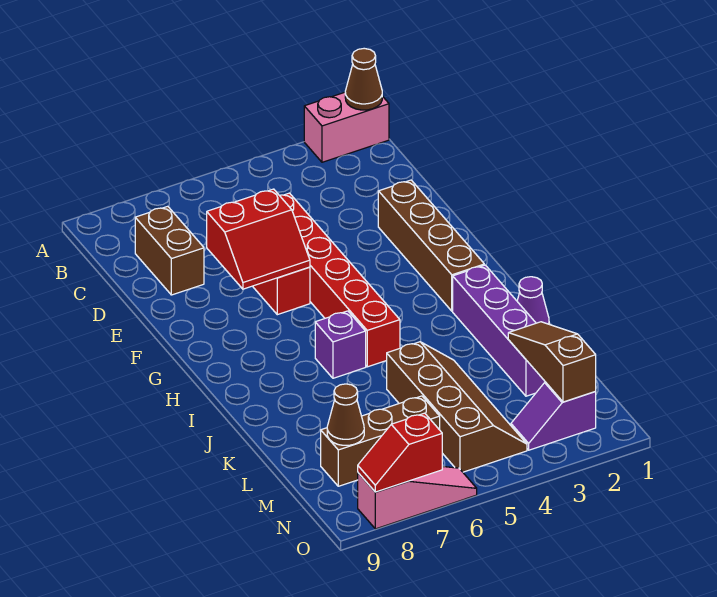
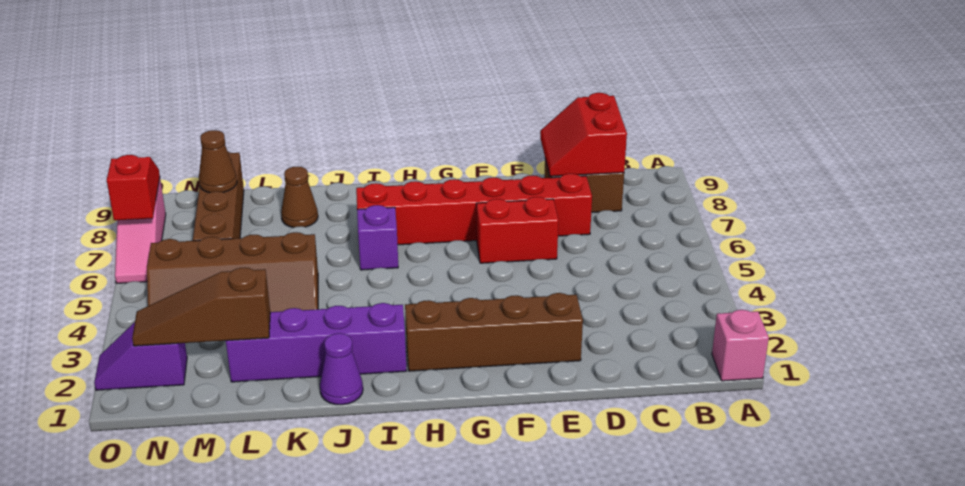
pink brick A1:A2 level 1 -> pink brick A1 level 1
brown cone A1 level 2 -> brown cone K8 level 1
red brick D5:I5 level 1 -> red brick D7:I7 level 1
red slope E6:F7 level 2 top E -> red slope C8:D9 level 2 top C
brown slope L2:N2 level 2 top N -> brown slope L2:N2 level 2 top L
brown brick M6:M8 level 1 -> brown brick M6:M9 level 1
purple slope N2:N3 level 1 top 2 -> purple slope N2:O2 level 1 top N

